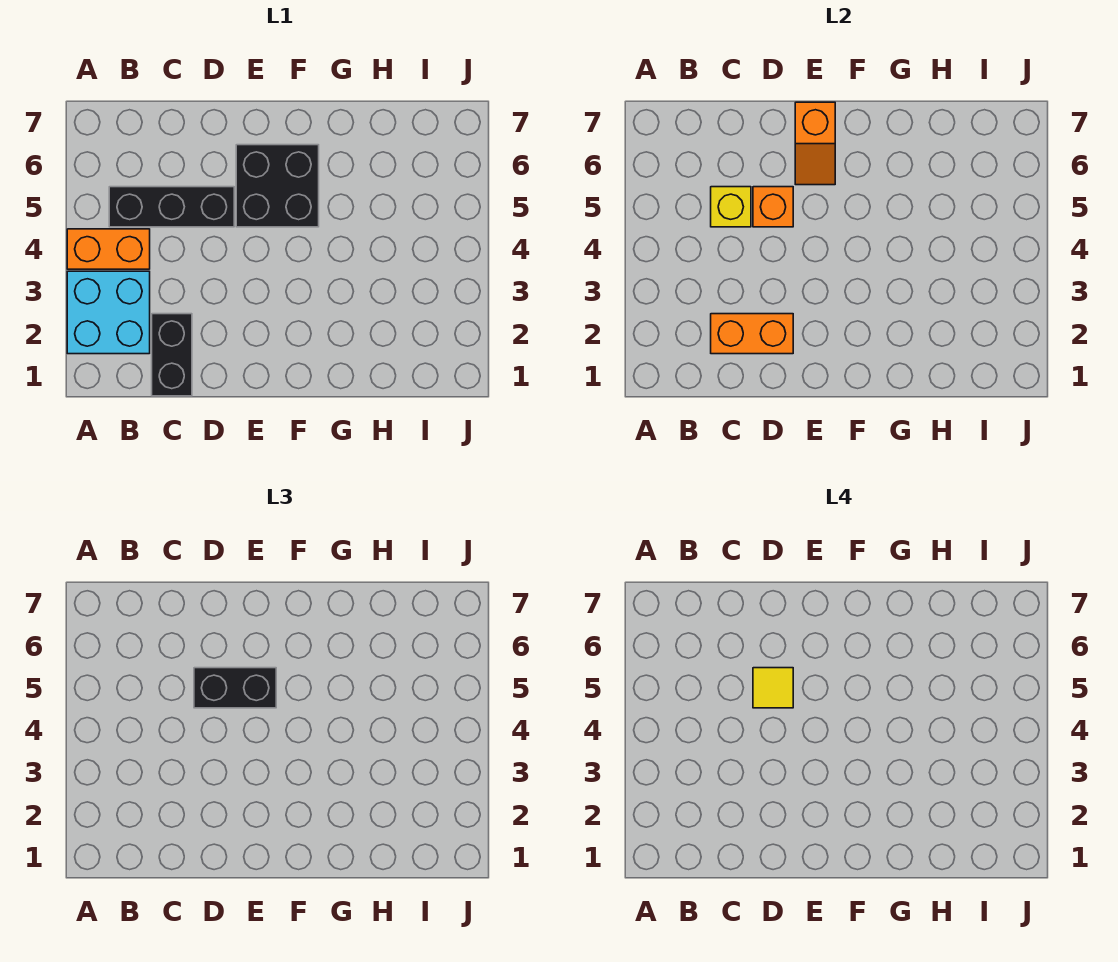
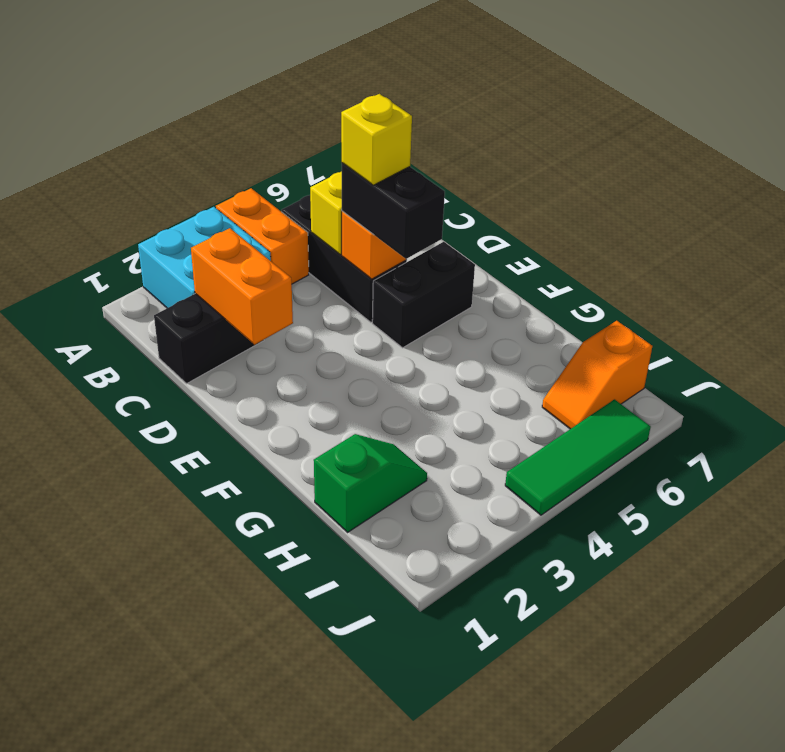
yellow tile D5 level 4 -> yellow brick D5 level 4
black brick E5:F6 level 1 -> black brick E5:E6 level 1
orange slope E6:E7 level 2 top 7 -> orange slope I6:I7 level 1 top 7
none -> green slope H1:H2 level 1 top 1
none -> green tile J4:J6 level 1

